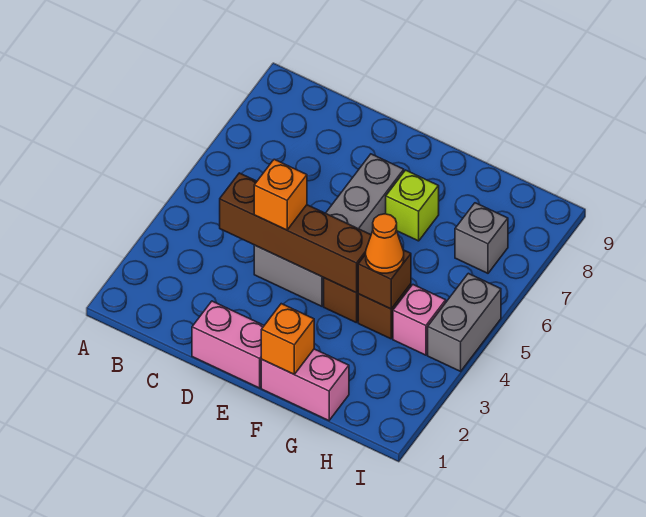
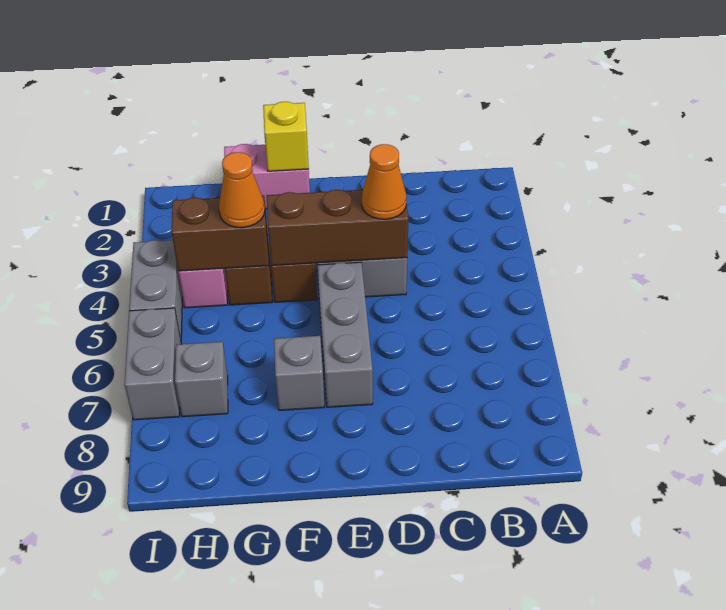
brown brick C4:F4 level 2 -> brown brick D4:F4 level 2
pink brick D1:E1 level 1 -> none
orange brick D4 level 3 -> orange cone D4 level 3
orange brick F1 level 2 -> yellow brick F1 level 2
lime brick F7 level 1 -> grey brick F7 level 1
brown brick G4 level 2 -> brown brick G4:H4 level 2
none -> grey brick I6:I7 level 1

